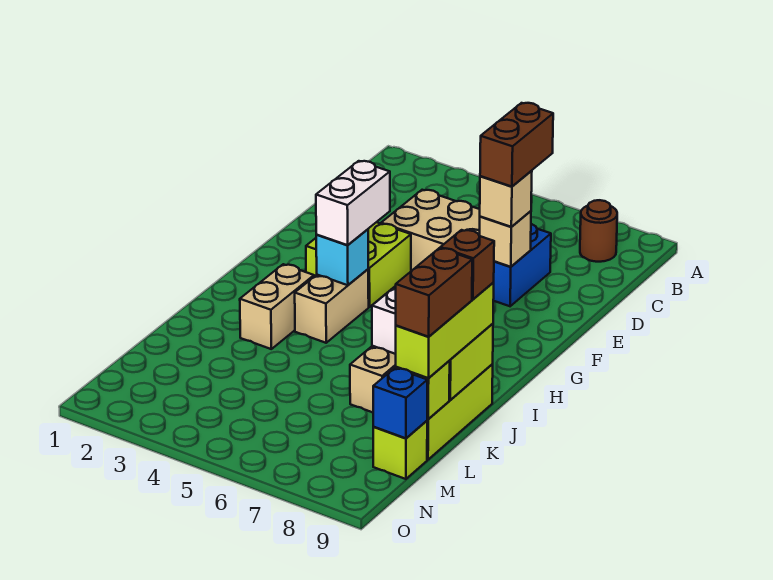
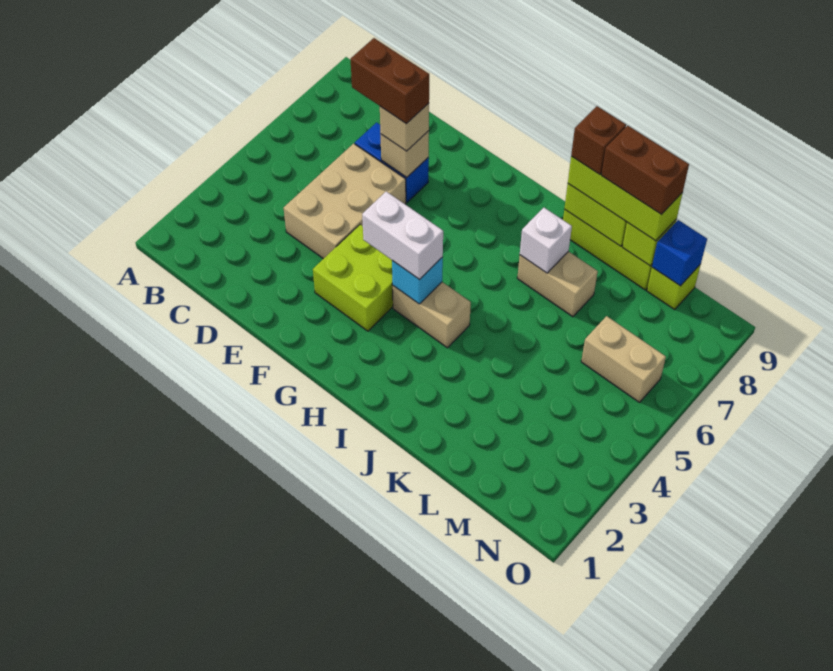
brown round brick B8 level 1 -> none
tan brick I3:J3 level 1 -> tan brick M6:N6 level 1

